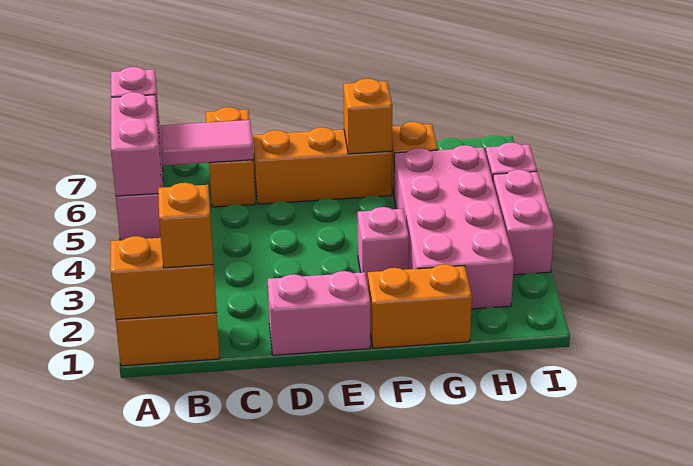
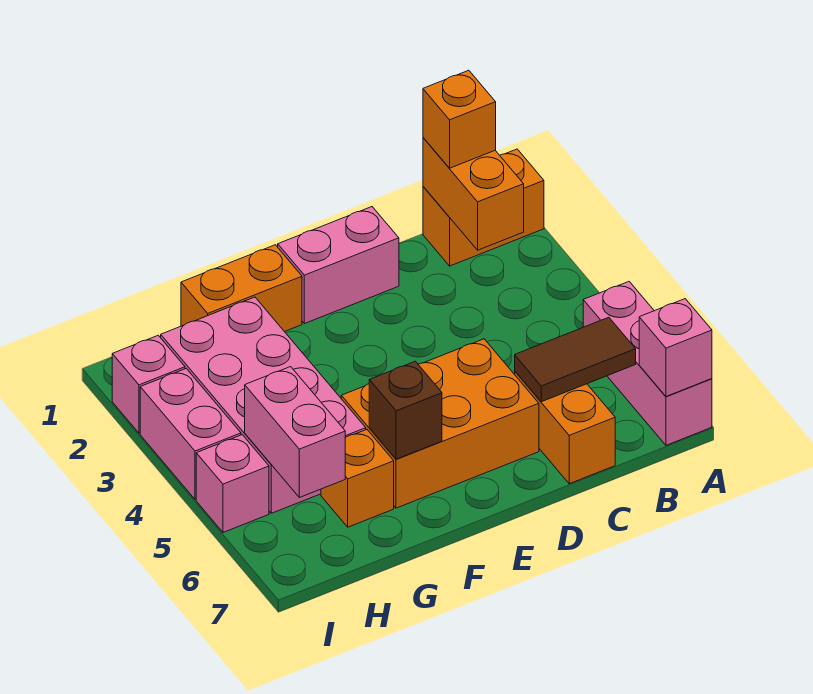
orange brick A1:B1 level 2 -> orange brick B1:B2 level 2
pink brick A5:A6 level 2 -> pink brick H5:H6 level 2
pink tile B6:C6 level 2 -> brown tile B6:C6 level 2
orange brick D6:F6 level 1 -> orange brick D5:F6 level 1
pink brick F3 level 1 -> pink brick I2 level 1
orange brick F6 level 2 -> brown brick F6 level 2

